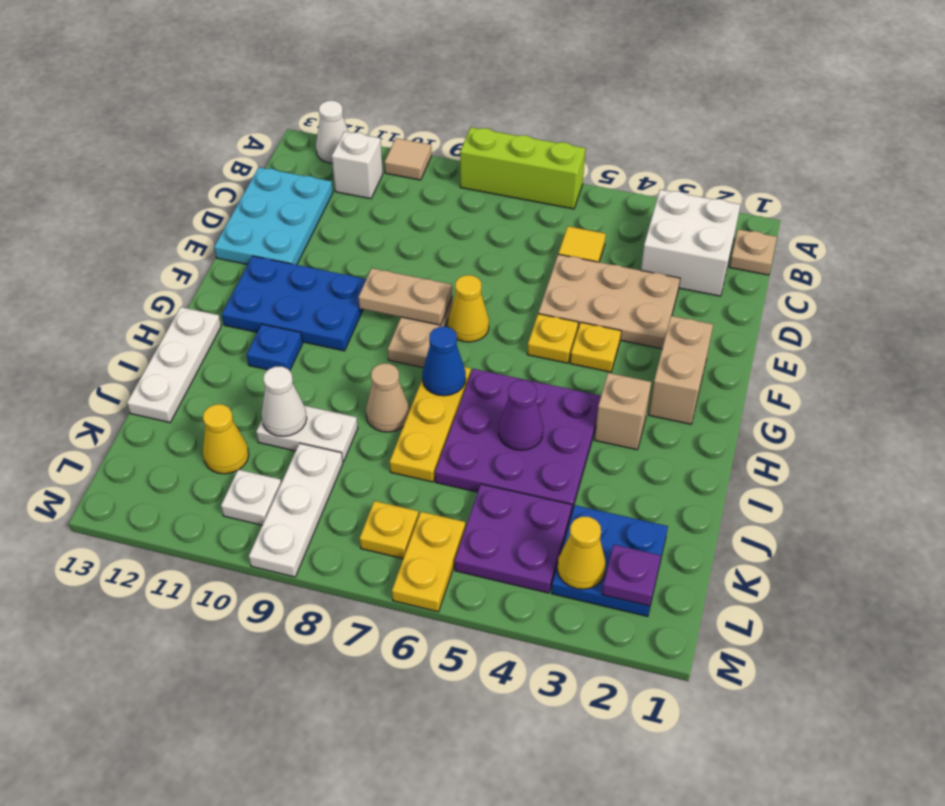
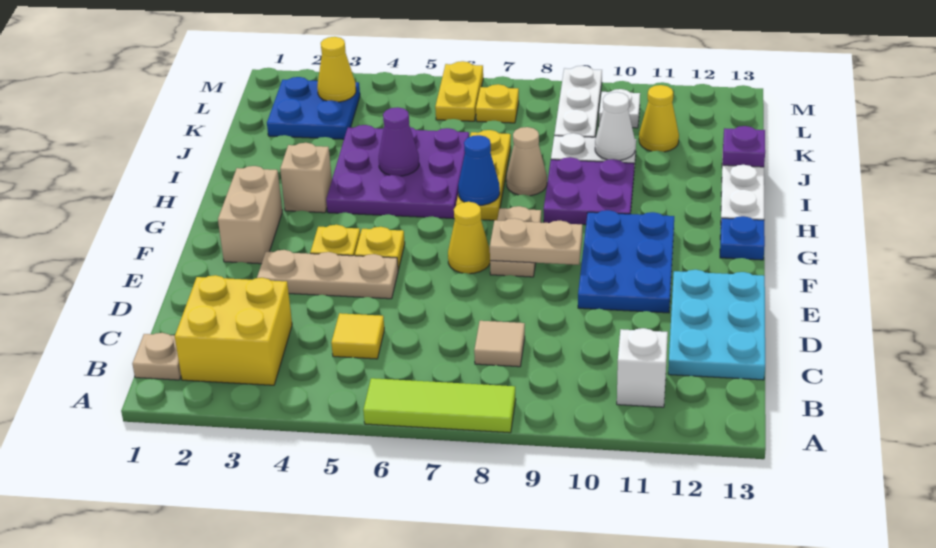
lime brick A6:A8 level 1 -> lime tile A6:A8 level 1
tan tile A10 level 1 -> tan tile C8 level 1
white cone A12 level 1 -> none
white brick B2:C3 level 1 -> yellow brick B2:C3 level 1
tan plate D3:E5 level 1 -> tan plate E3:E5 level 1
blue plate F10:G12 level 1 -> blue plate E10:G11 level 1
blue plate H11 level 1 -> blue plate G13 level 1
purple plate K4:L5 level 1 -> purple plate H9:I10 level 1
purple plate L2 level 2 -> purple plate J13 level 2

